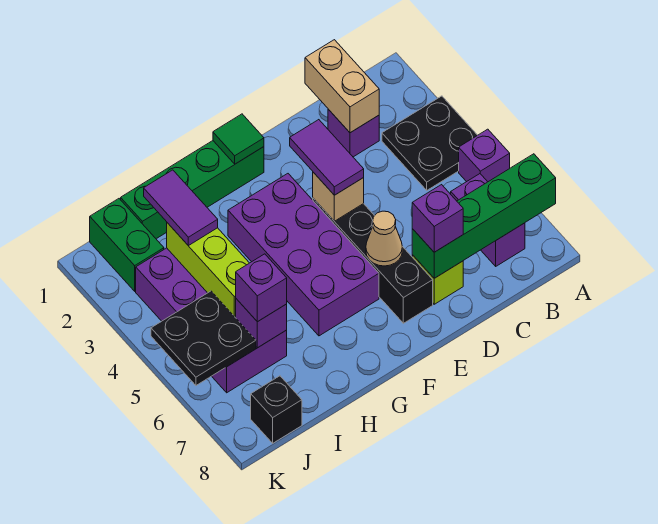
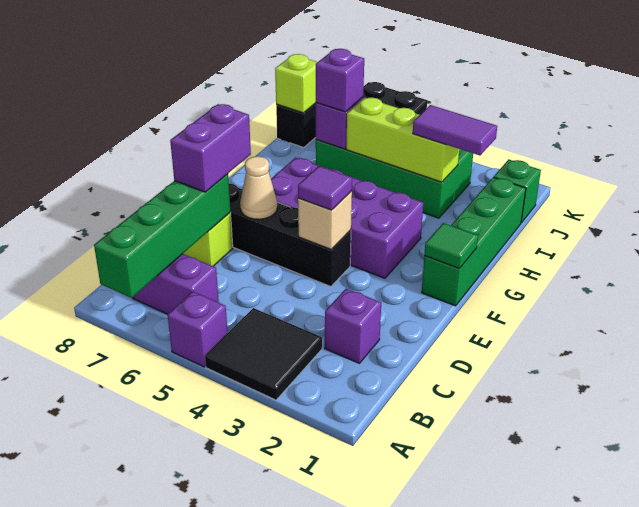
black plate A3:B4 level 1 -> black tile A3:B4 level 1
tan brick C1:C2 level 2 -> none
purple brick D7 level 3 -> purple brick D7:E7 level 3
purple tile E3:E4 level 3 -> purple tile E4 level 3
purple brick I3:J6 level 1 -> green brick I3:J6 level 1
green brick J1:J2 level 1 -> green brick J1 level 1
none -> lime brick J8 level 2

